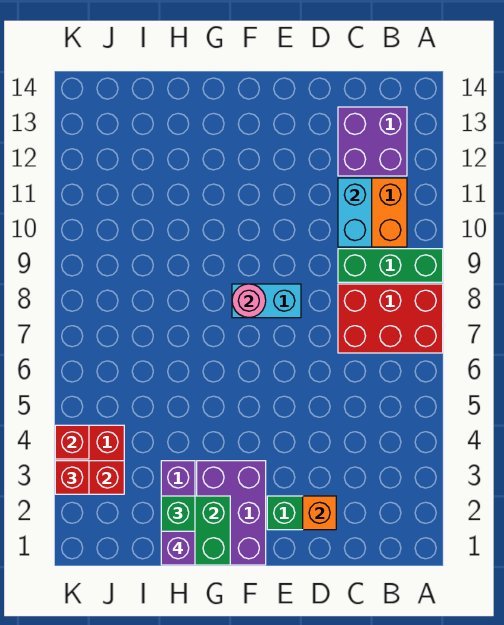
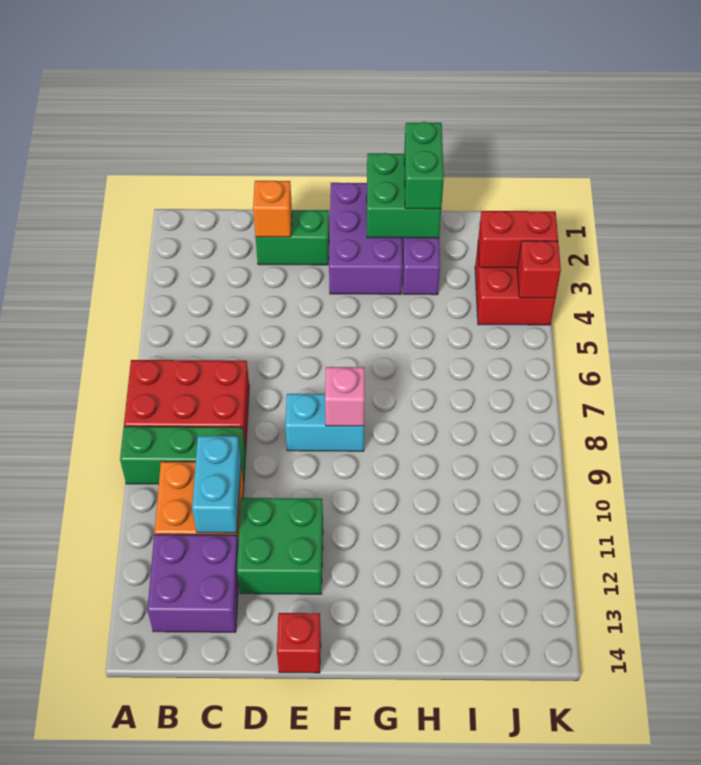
none -> green brick D11:E12 level 1
pink round brick F8 level 2 -> pink brick F8 level 2
purple brick H1 level 4 -> none
red brick K3 level 3 -> red brick E14 level 1

